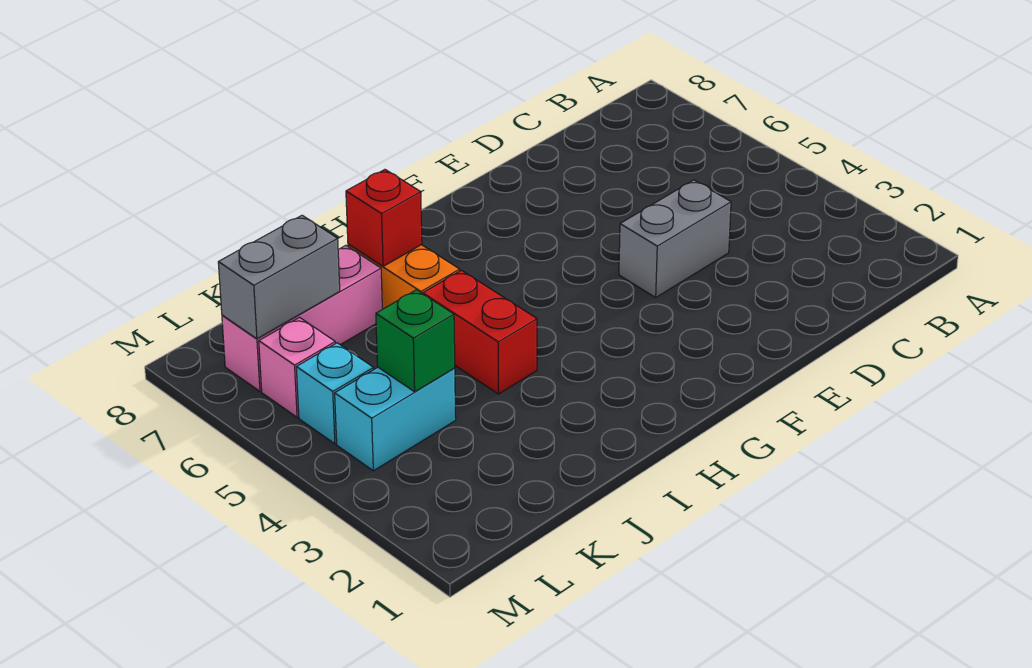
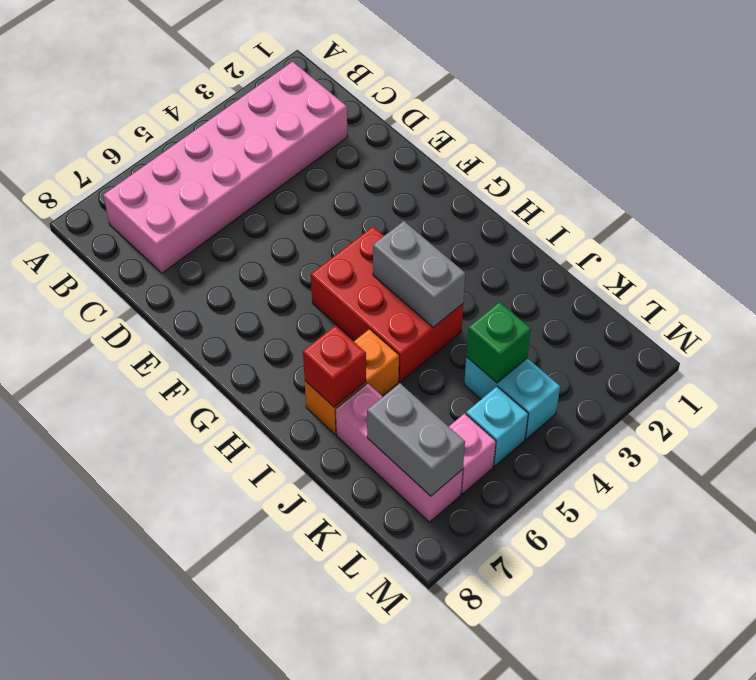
none -> pink brick B2:C7 level 1
grey brick D4:E4 level 1 -> grey brick H4:I4 level 2
red brick I4:I5 level 1 -> red brick G4:I5 level 1

